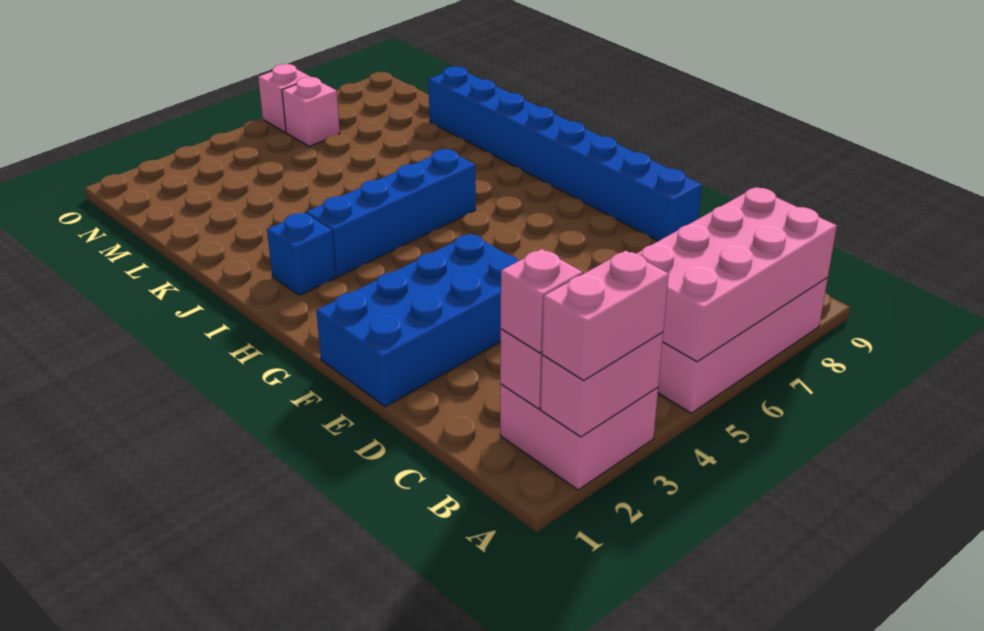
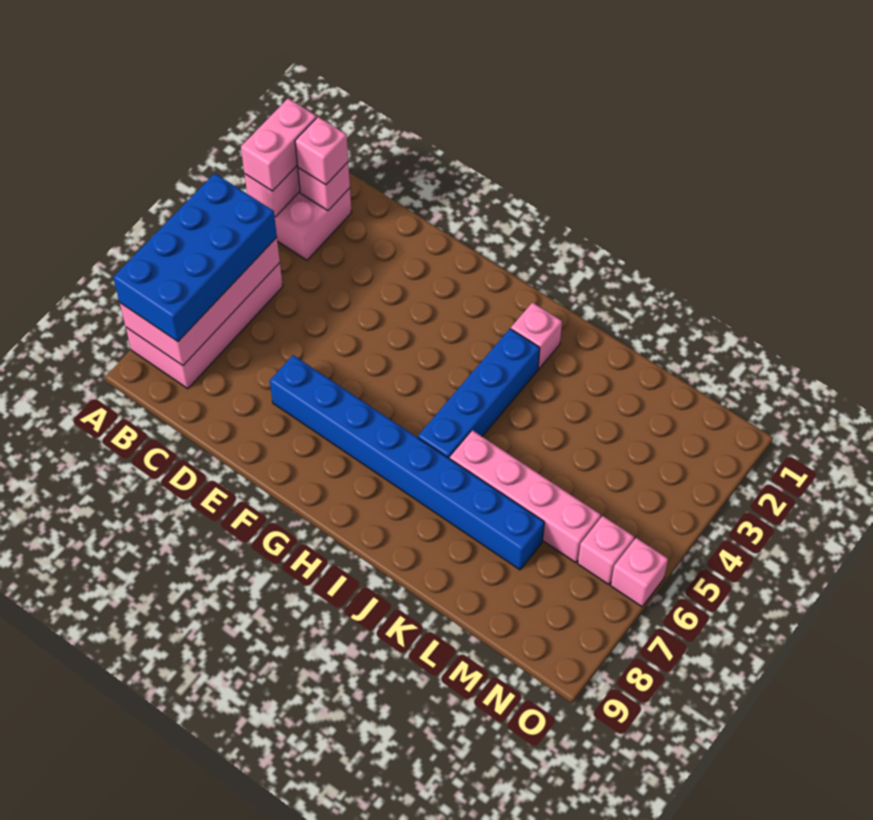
blue brick E1:F4 level 1 -> blue brick A5:B8 level 3
blue brick E9:L9 level 1 -> blue brick E7:L7 level 1
blue brick I2 level 1 -> pink brick I2 level 1
none -> pink brick J6:M6 level 1

